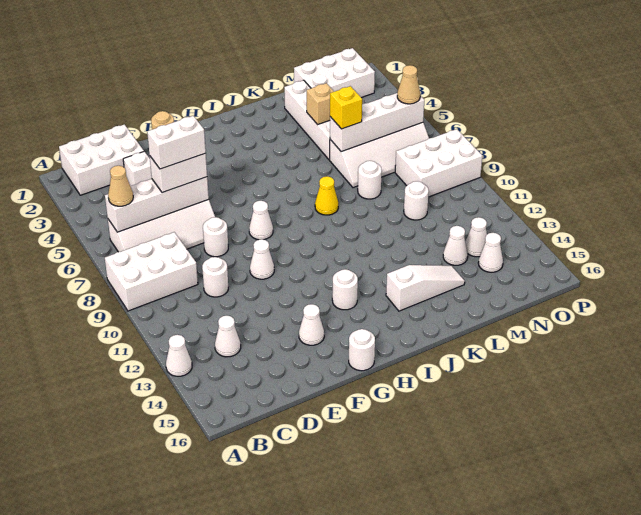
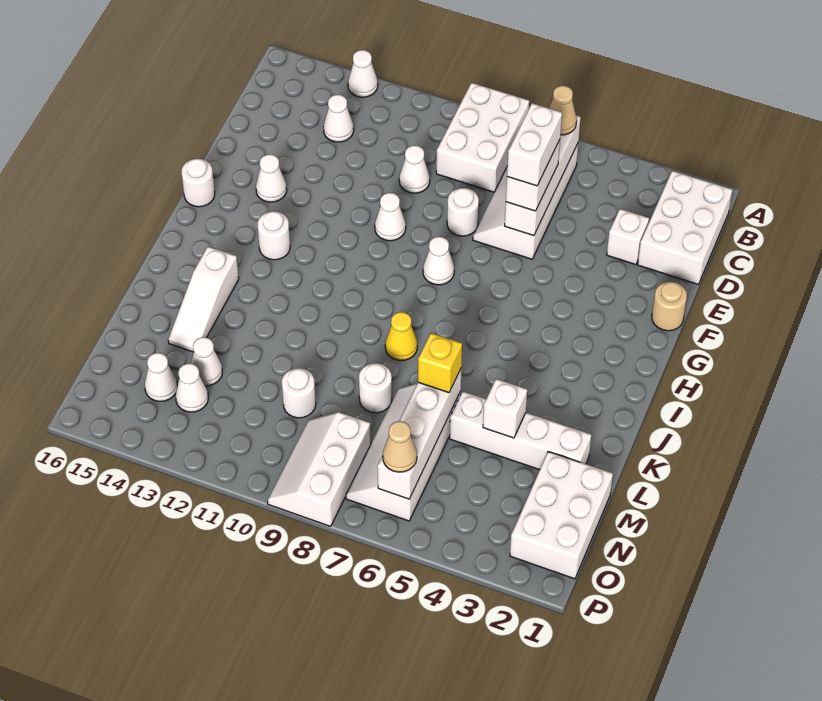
white round brick D10 level 1 -> white cone D10 level 1
tan brick L4 level 2 -> white brick L4 level 2
white brick N8:P9 level 1 -> white slope N8:P9 level 1 top 8

